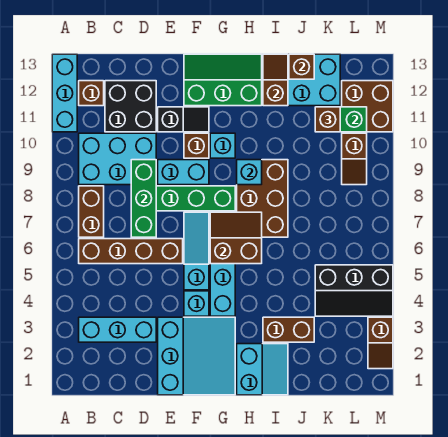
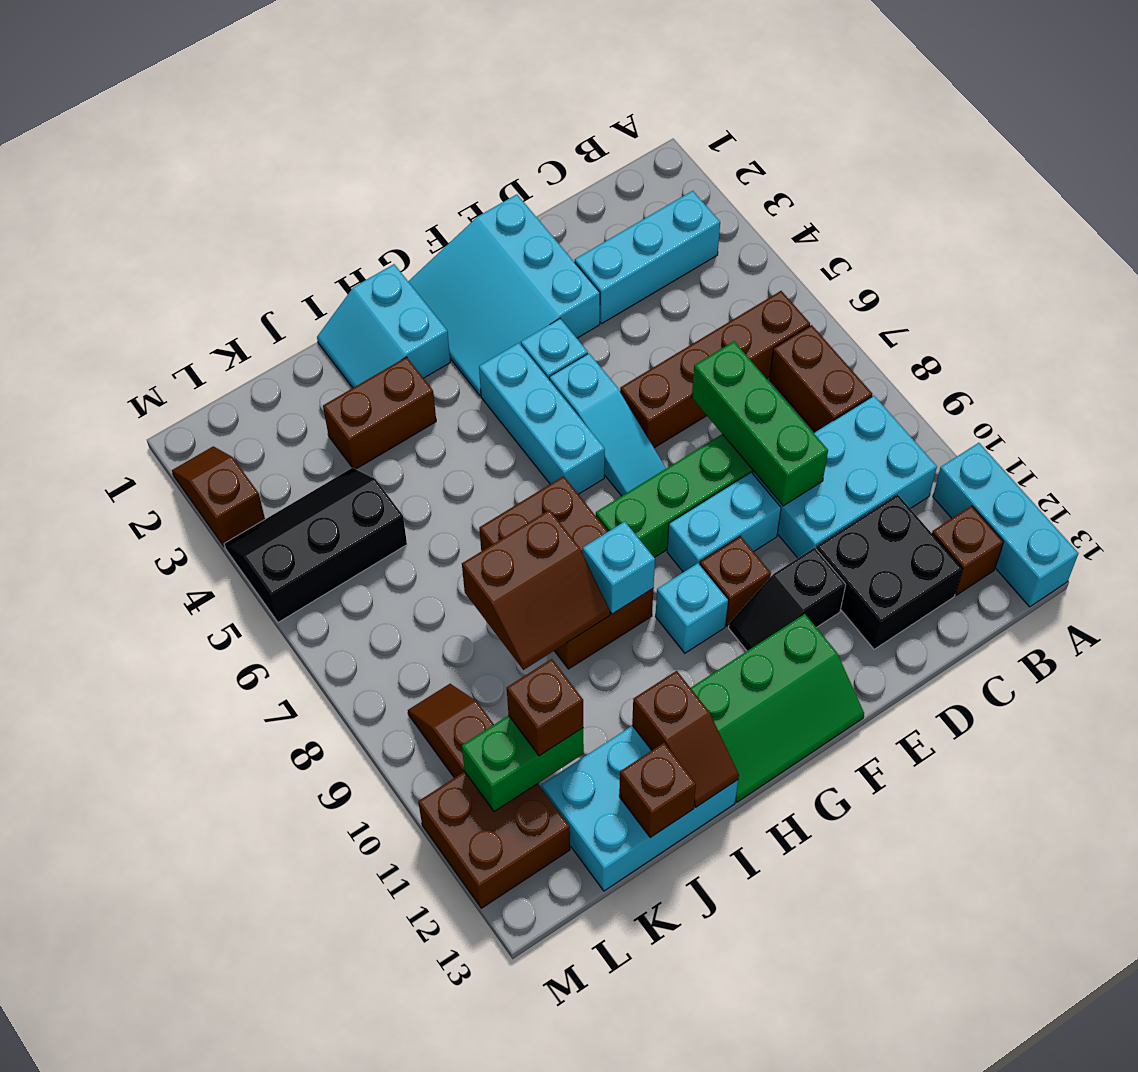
brown slope G6:H7 level 2 top 6 -> brown slope I8:J9 level 2 top 8

